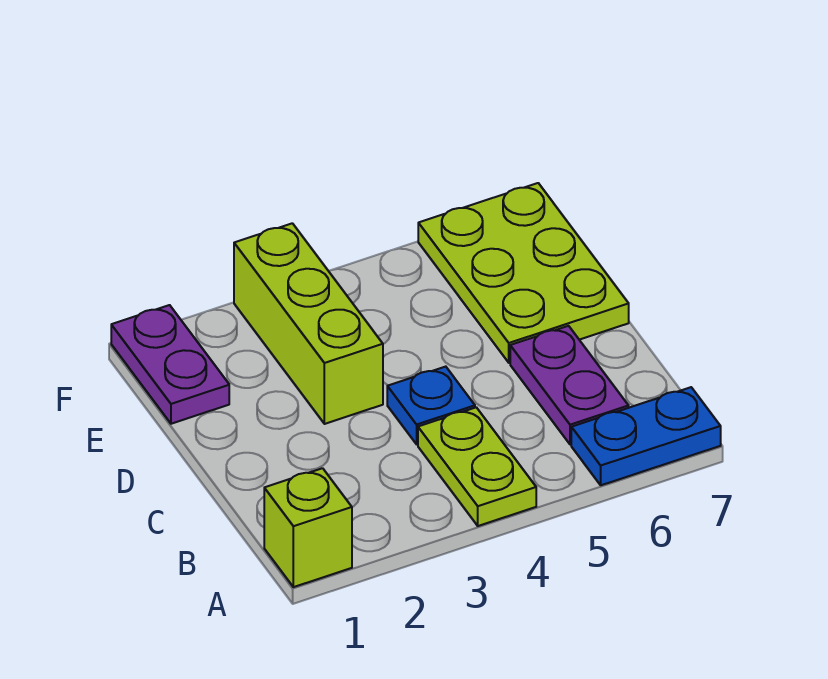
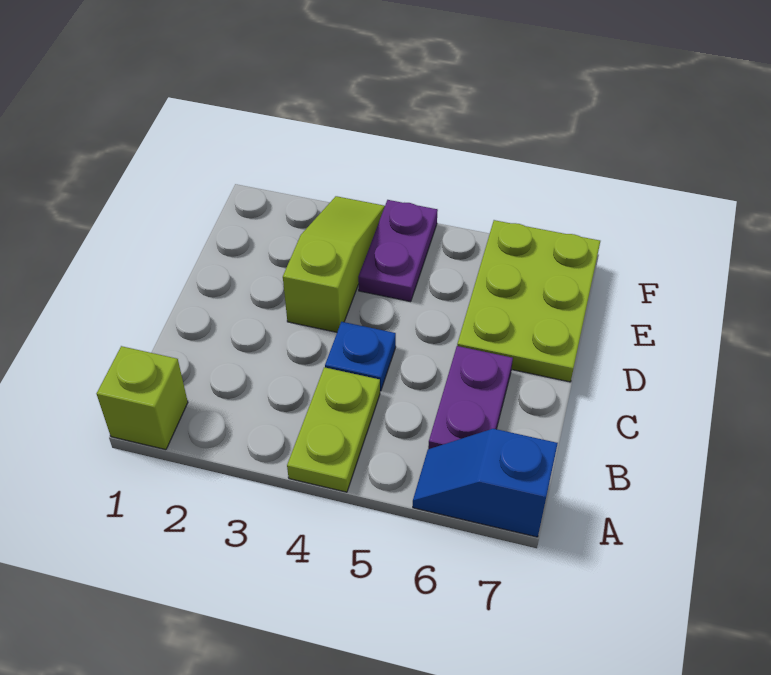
blue plate A6:A7 level 1 -> blue slope A6:A7 level 1 top 7
lime brick D3:F3 level 1 -> lime slope D3:F3 level 1 top D
purple plate E1:F1 level 1 -> purple plate E4:F4 level 1

